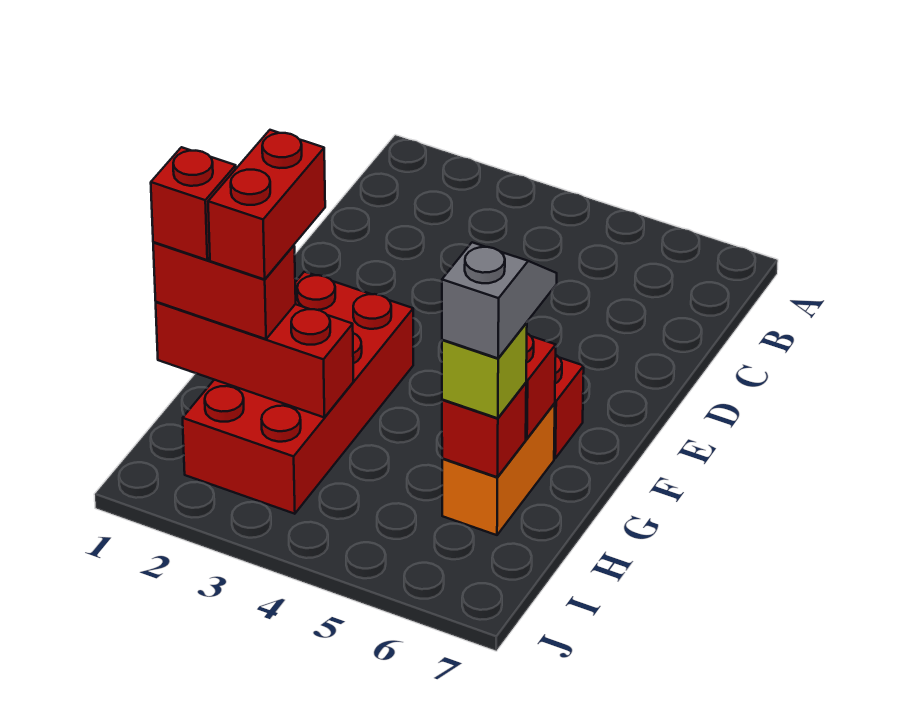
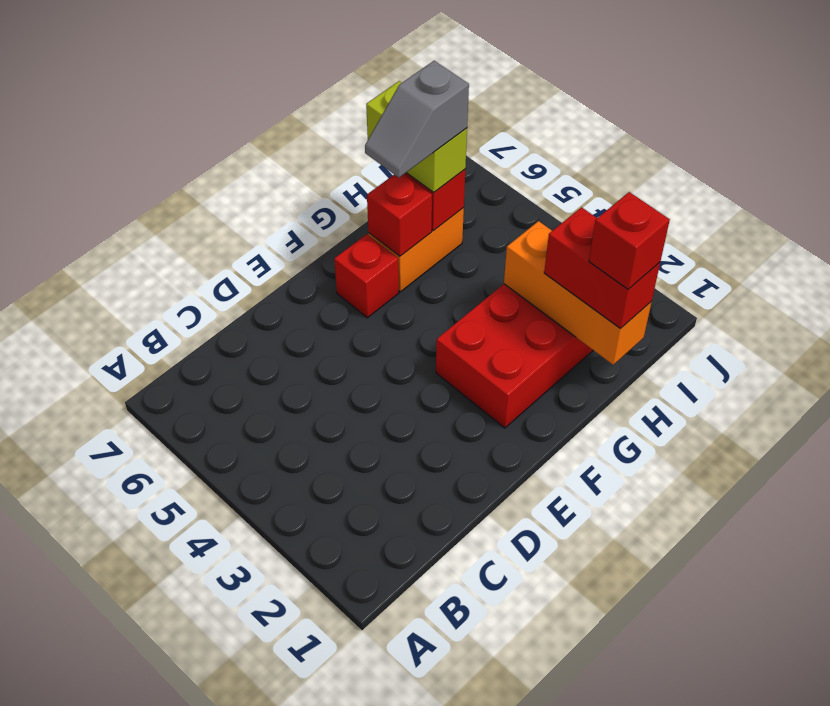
red brick G2:H2 level 4 -> none
red brick H1:H3 level 2 -> orange brick H1:H3 level 2
lime brick H6 level 3 -> lime brick H6:H7 level 3

